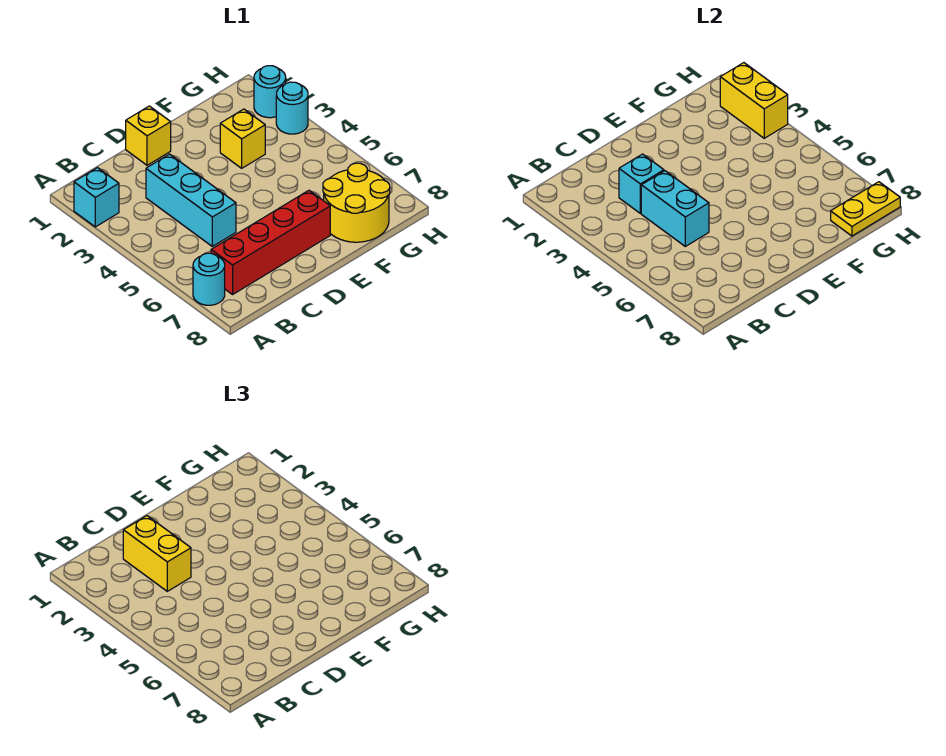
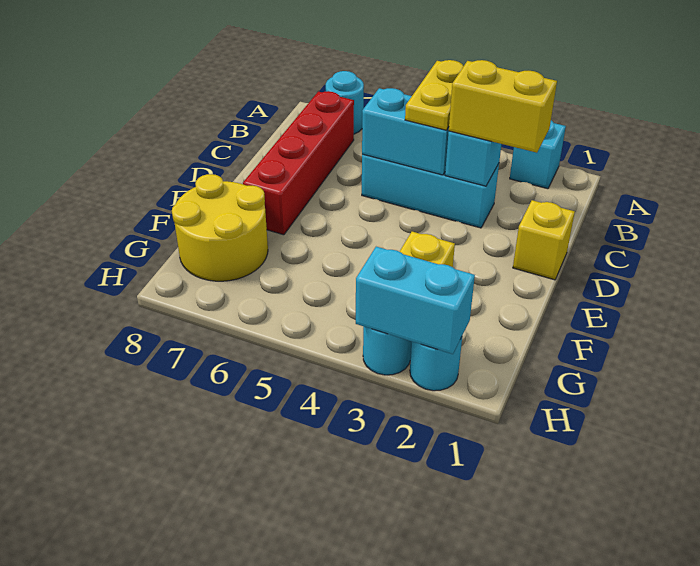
yellow plate G8:H8 level 2 -> yellow plate B4:C4 level 3
yellow brick H2:H3 level 2 -> cyan brick H2:H3 level 2

